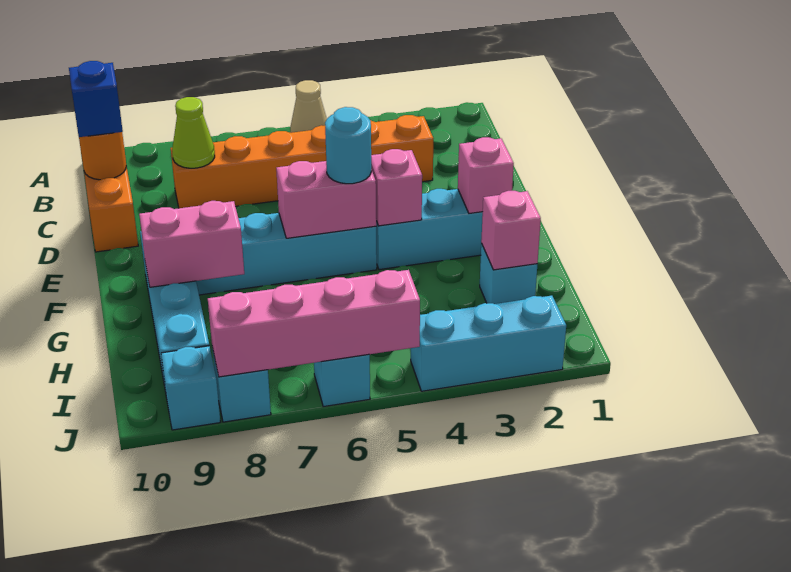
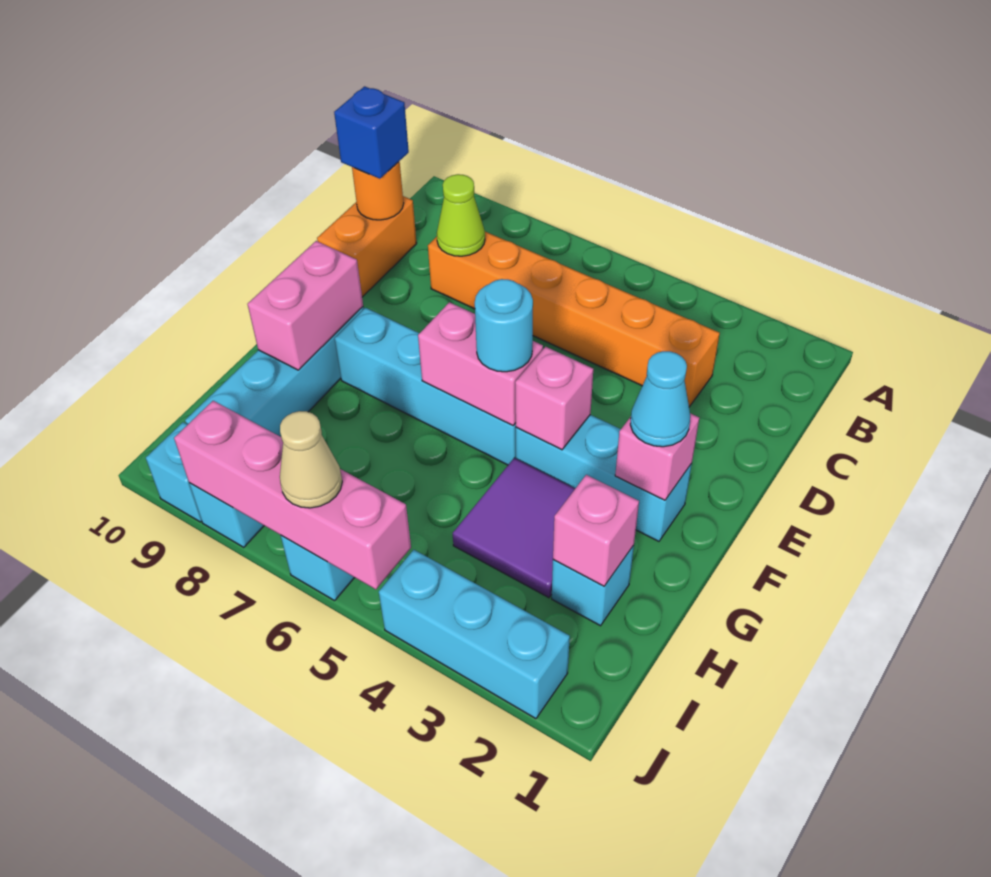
tan cone A5 level 1 -> tan cone J6 level 3
none -> cyan cone F2 level 3
none -> purple tile G3:H4 level 1
pink brick G8:G9 level 2 -> pink brick F9:G9 level 2

